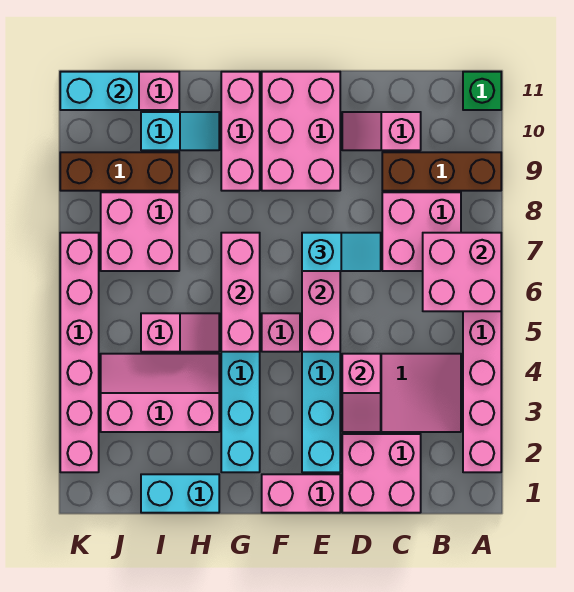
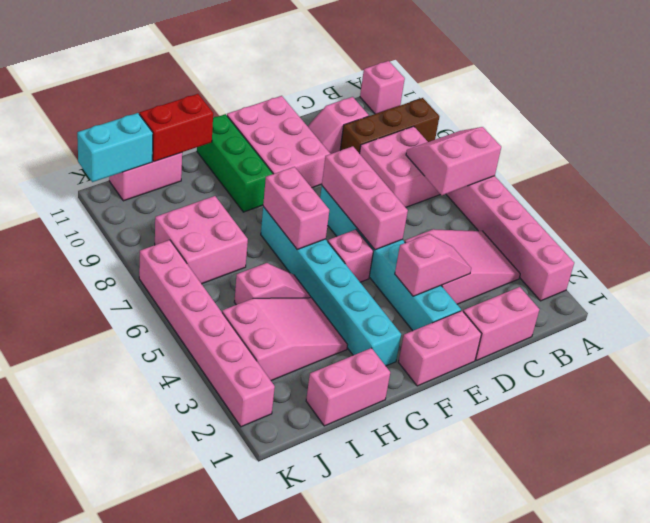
pink brick A6:B7 level 2 -> pink slope A6:B7 level 2 top 6
green brick A11 level 1 -> pink brick A11 level 1
pink brick C1:D2 level 1 -> pink brick C1:D1 level 1
pink slope D3:D4 level 2 top 4 -> pink slope D3:E3 level 2 top E
cyan slope D7:E7 level 3 top E -> none
pink brick G5:G7 level 2 -> pink brick G6:G7 level 2
pink brick G9:G11 level 1 -> green brick G9:G11 level 1
cyan brick H1:I1 level 1 -> pink brick H1:I1 level 1
pink slope H3:J4 level 1 top 3 -> pink slope H3:J4 level 1 top J
cyan slope H10:I10 level 1 top I -> none
none -> red brick H11:I11 level 2
brown brick I9:K9 level 1 -> none

